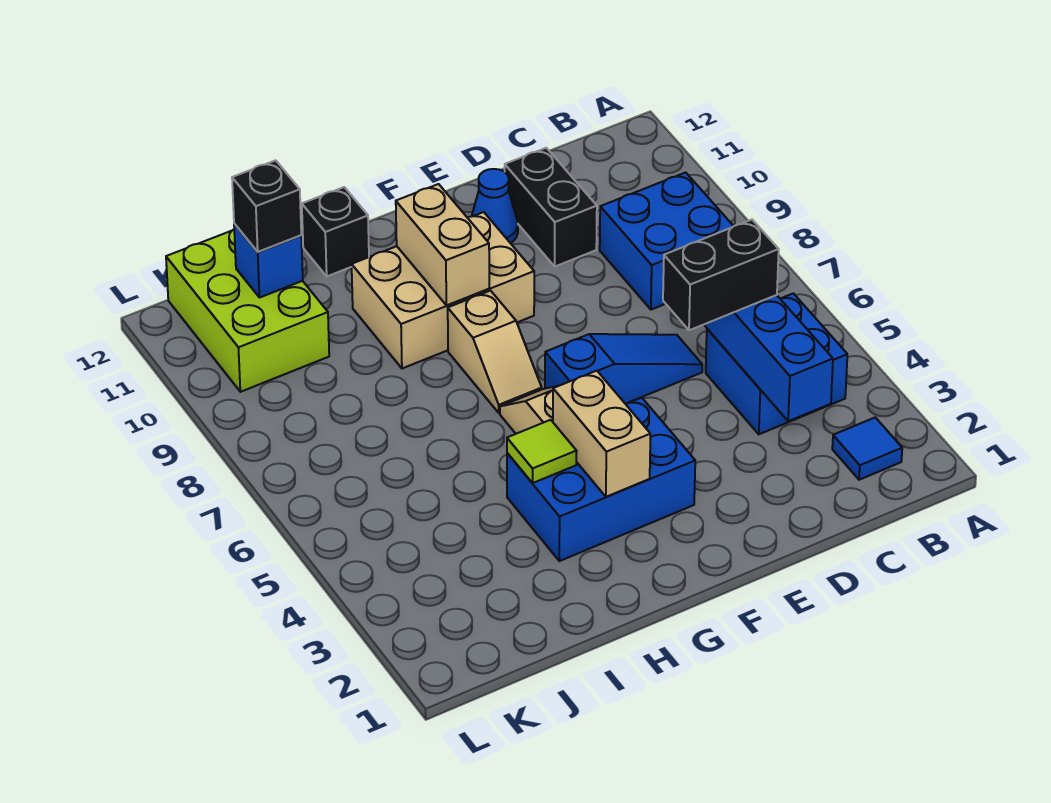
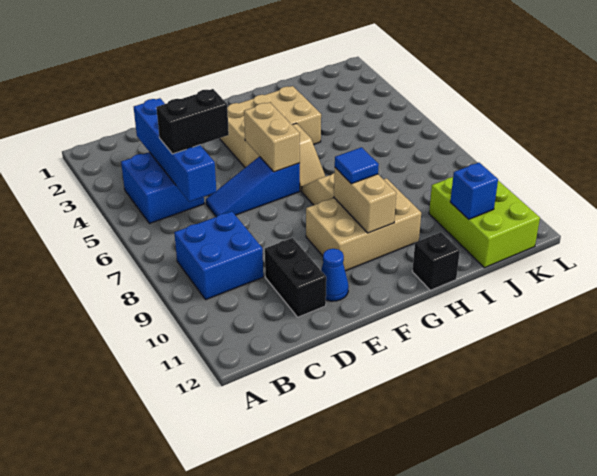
blue tile B2 level 1 -> blue tile G9 level 3
blue brick F3:H4 level 1 -> tan brick F3:H4 level 1
tan brick G3:G4 level 2 -> tan brick F5:F6 level 2
lime tile H4 level 2 -> none
black brick J11 level 3 -> none

